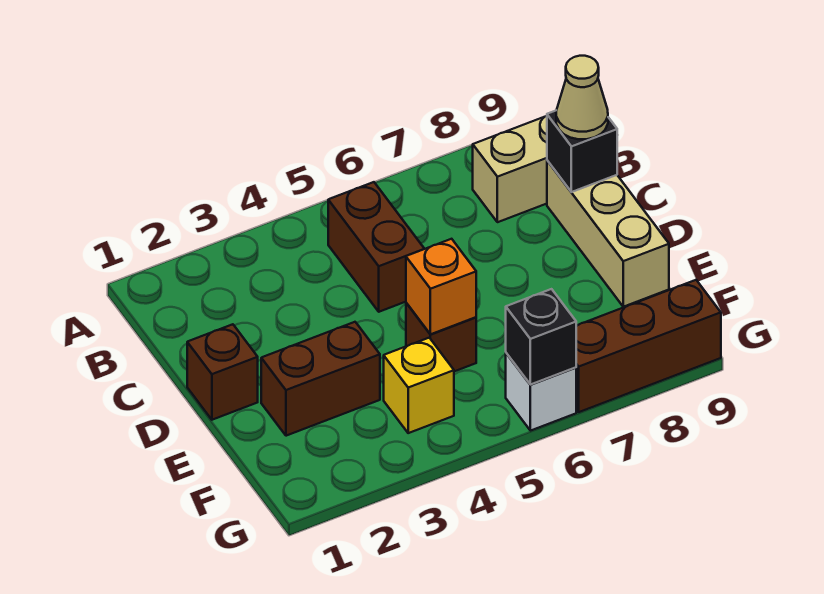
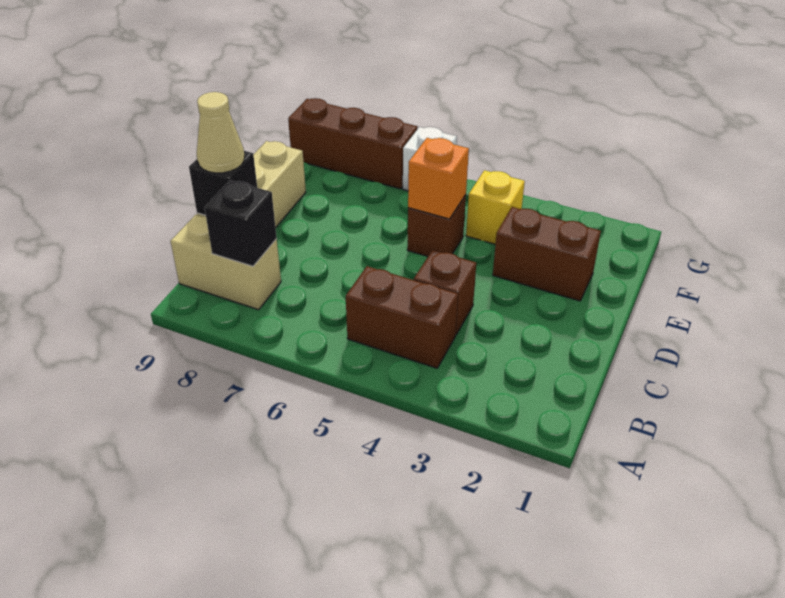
brown brick B5:C5 level 1 -> brown brick B4:B5 level 1
brown brick D1 level 1 -> brown brick C4 level 1
black brick G6 level 2 -> black brick B8 level 2

